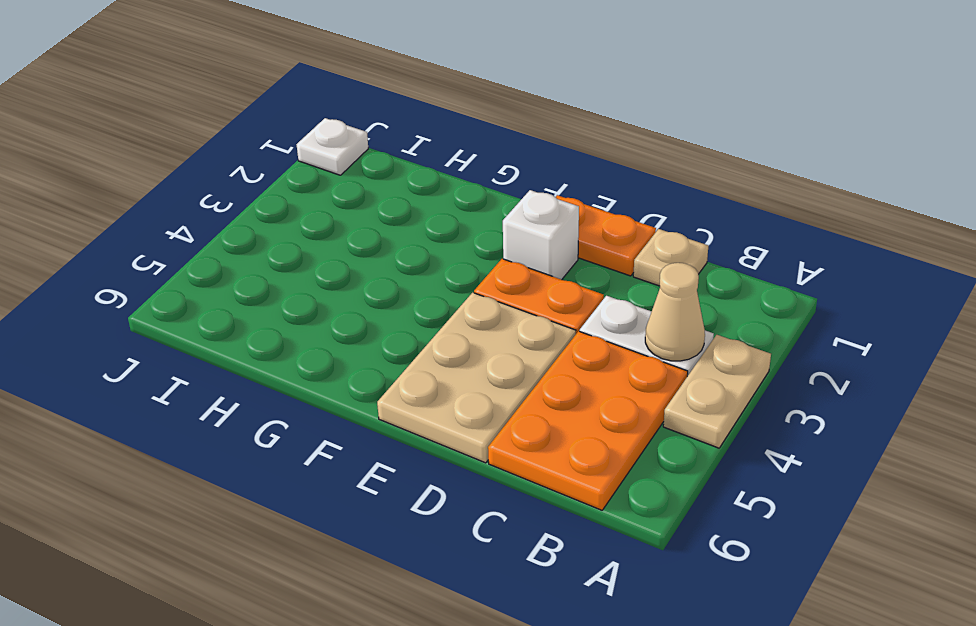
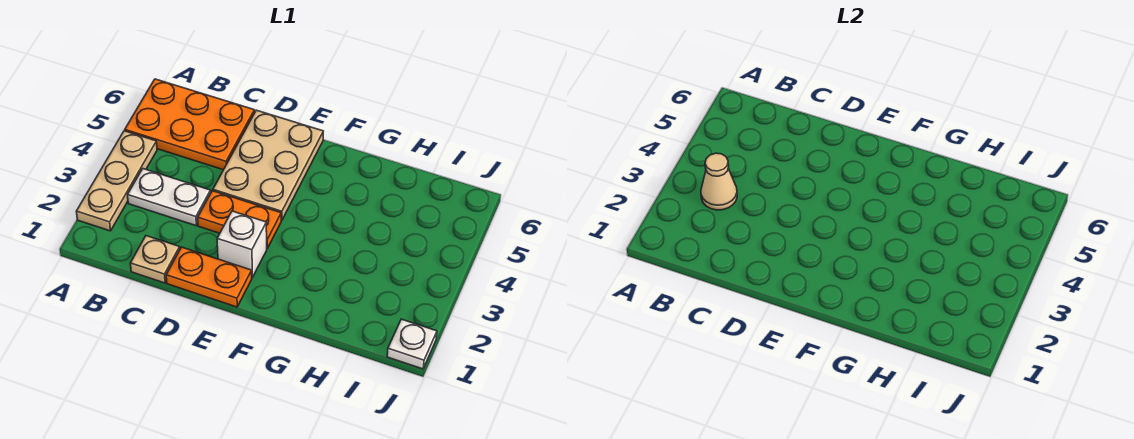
tan plate A3:A4 level 1 -> tan plate A2:A4 level 1
orange plate B4:C6 level 1 -> orange plate A5:C6 level 1

